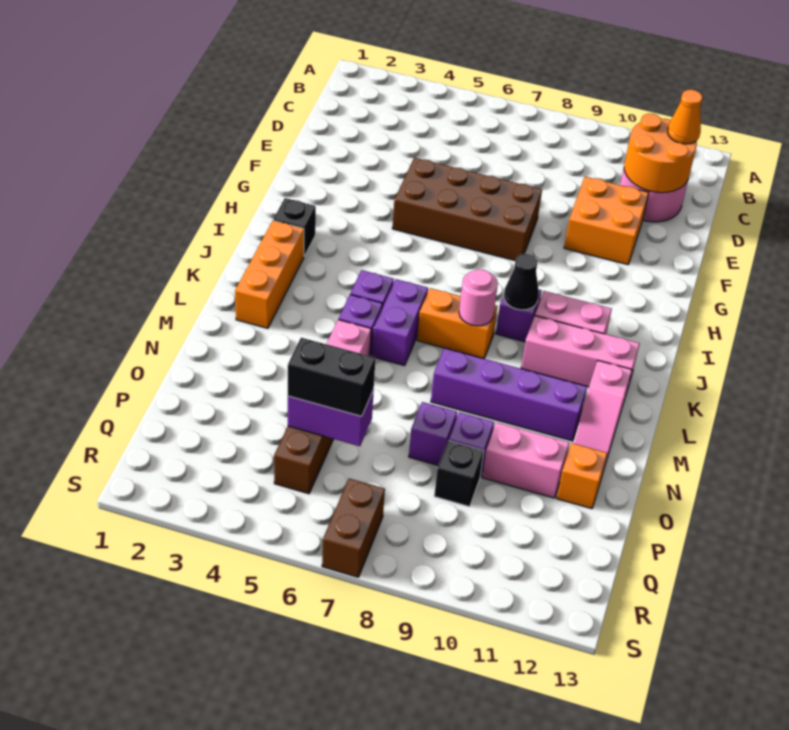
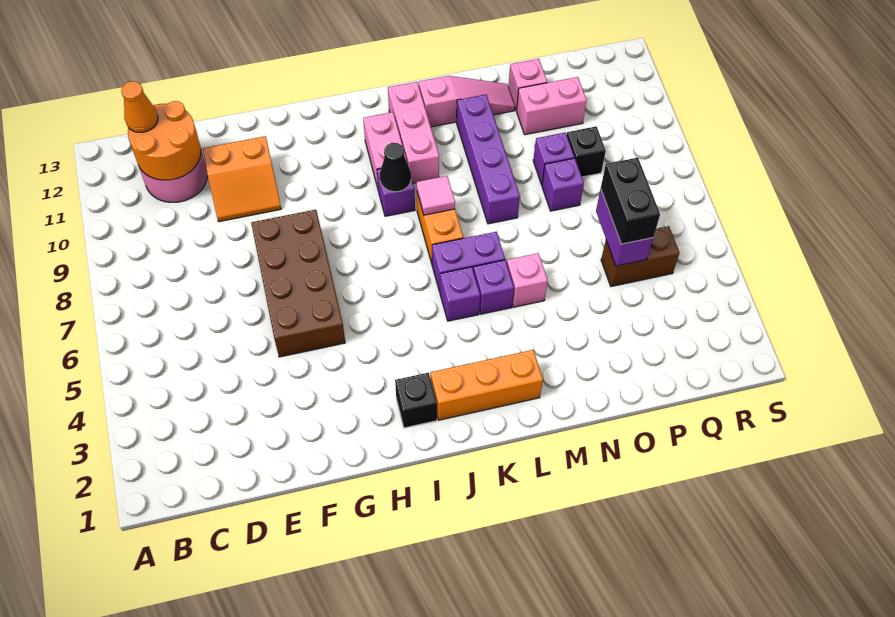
orange brick E10:F11 level 1 -> orange slope E10:F11 level 1 top 11
pink round brick K8 level 2 -> pink tile K8 level 2
pink brick O10:O11 level 1 -> pink brick O11:P11 level 1
orange brick O12 level 1 -> pink brick O12 level 1
brown brick R7:S7 level 1 -> none

